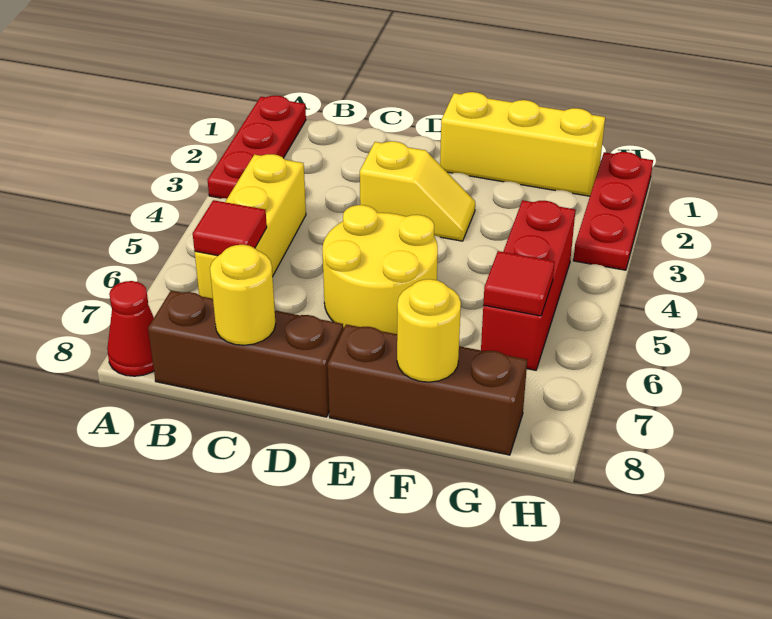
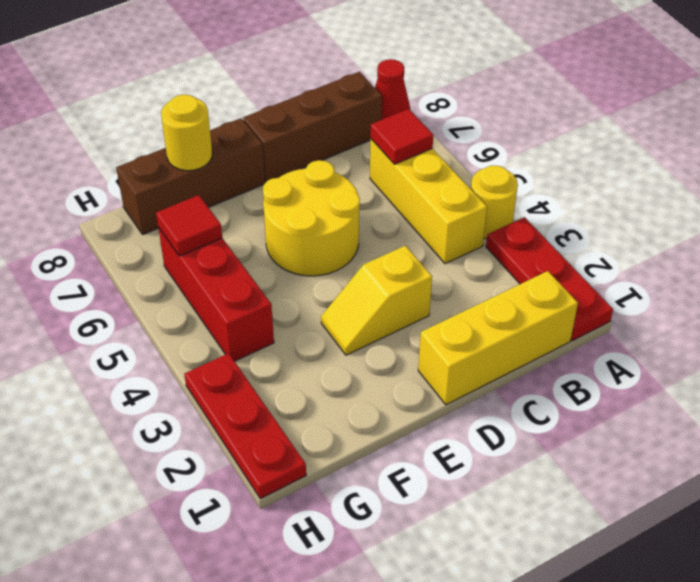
yellow round brick C8 level 2 -> yellow round brick A4 level 1
yellow brick E1:G1 level 1 -> yellow brick B1:D1 level 1

